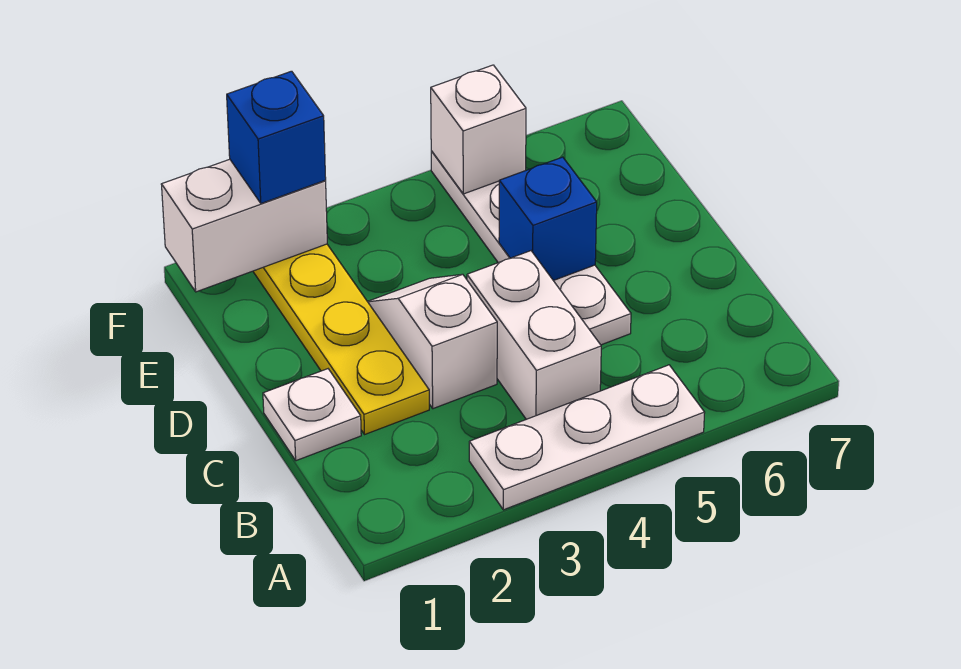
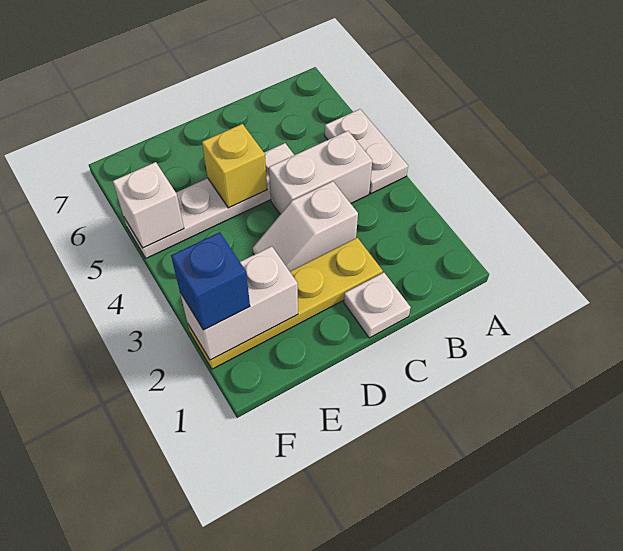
white plate A3:A5 level 1 -> white plate A4:A5 level 1
blue brick D5 level 2 -> yellow brick D5 level 2
white brick F1:F2 level 2 -> white brick E2:F2 level 2

